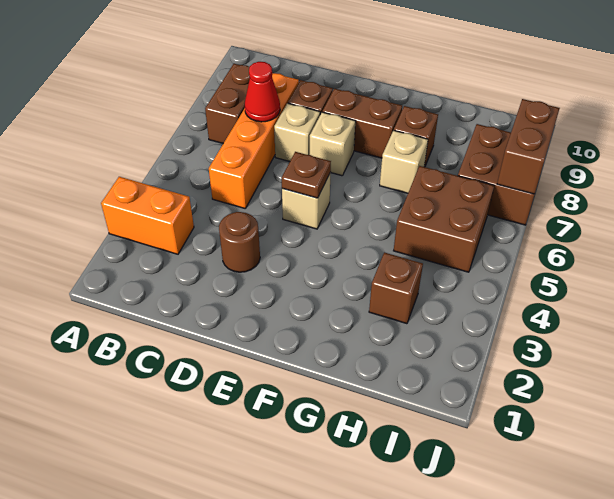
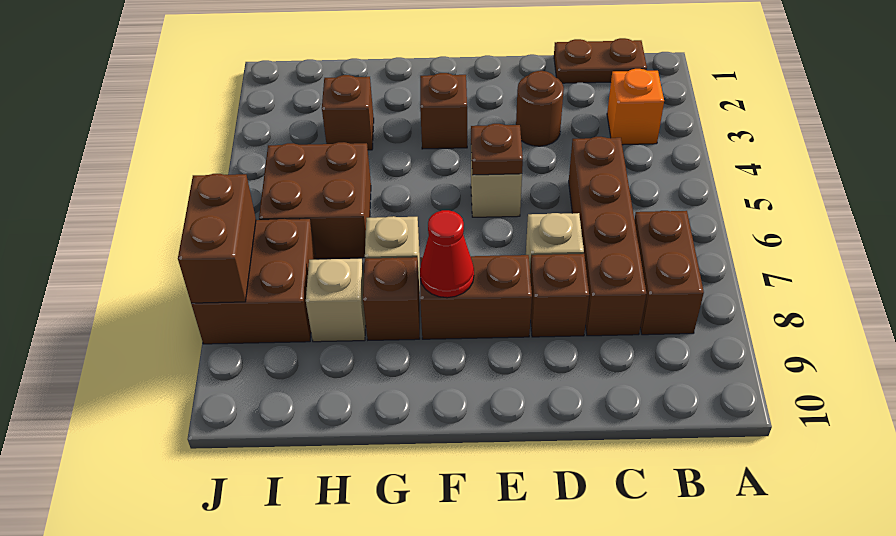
orange brick A3:B3 level 1 -> orange brick B3 level 1
none -> brown plate B1:C1 level 1
orange brick C5:C8 level 1 -> brown brick C5:C8 level 1
red cone C7 level 2 -> red cone F8 level 2
tan brick E7 level 1 -> tan brick H8 level 1
none -> brown brick F3 level 1

